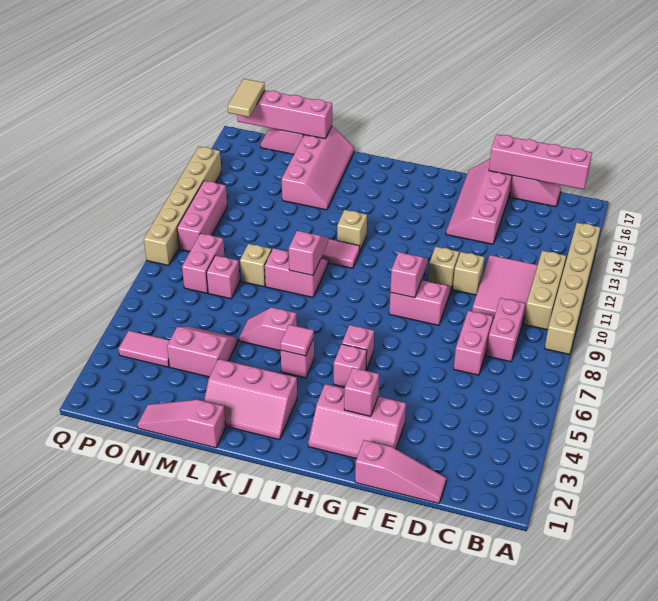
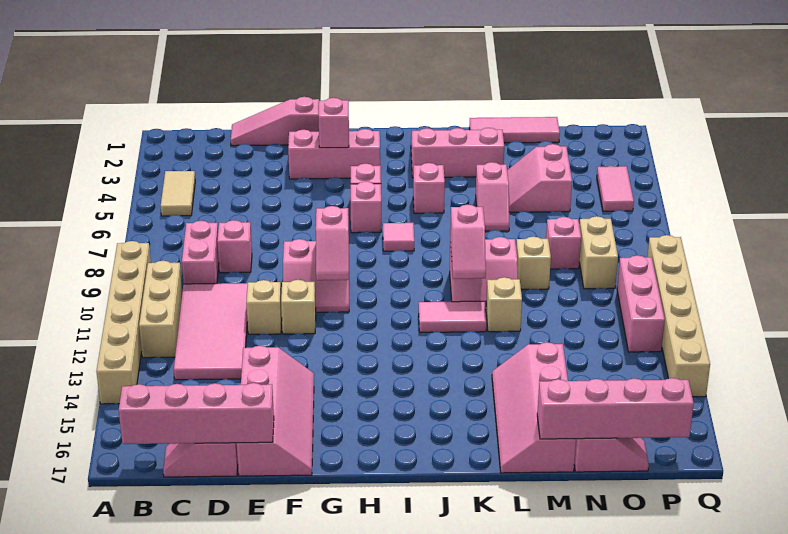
pink tile C10:D12 level 1 -> pink tile C10:D13 level 1
pink brick D7:D8 level 1 -> pink brick D8 level 1
pink tile J5 level 2 -> pink tile I7 level 1
tan brick J12 level 1 -> tan brick L11 level 1
pink slope K6:L6 level 1 top K -> pink slope L5:L6 level 1 top 5
pink slope L1:N1 level 1 top L -> pink tile L1:N1 level 1
pink slope M4:N5 level 1 top 4 -> pink slope M4:N5 level 1 top N
pink tile O4:P4 level 1 -> pink tile P4:P5 level 1
pink brick O8:O9 level 1 -> tan brick O8:O9 level 1
tan tile P16:P17 level 3 -> tan tile B4:B5 level 1

